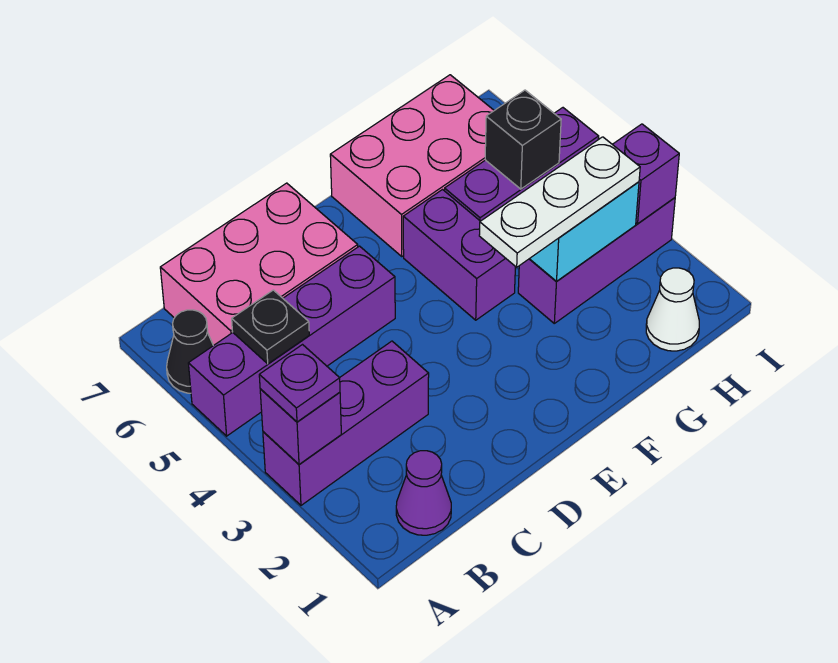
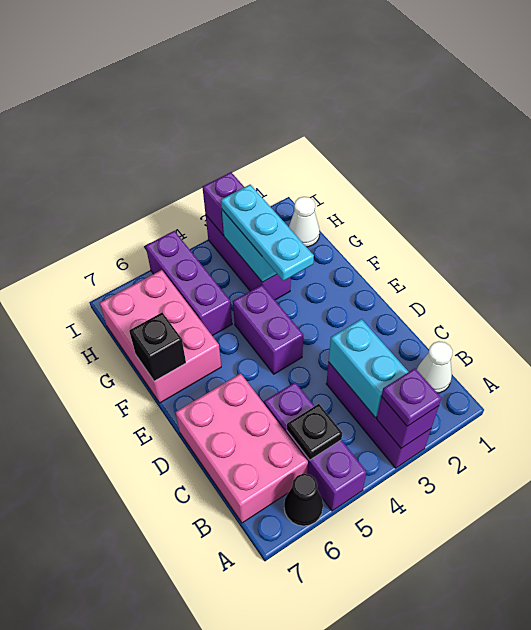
purple brick A5:D5 level 1 -> purple brick A5:C5 level 1
purple cone B1 level 1 -> white cone B1 level 1
none -> cyan brick B3:C3 level 2
white plate F3:H3 level 3 -> cyan plate F3:H3 level 3
purple brick F4:F5 level 1 -> purple brick E4:F4 level 1
black brick H5 level 2 -> black brick F7 level 2

